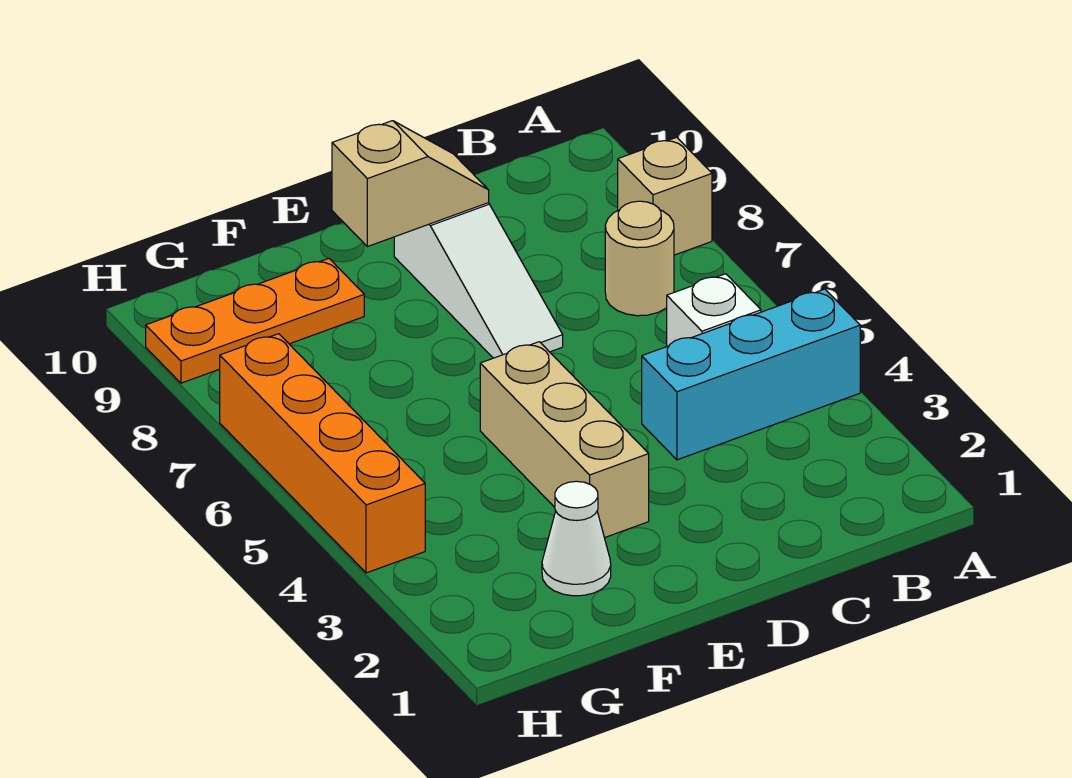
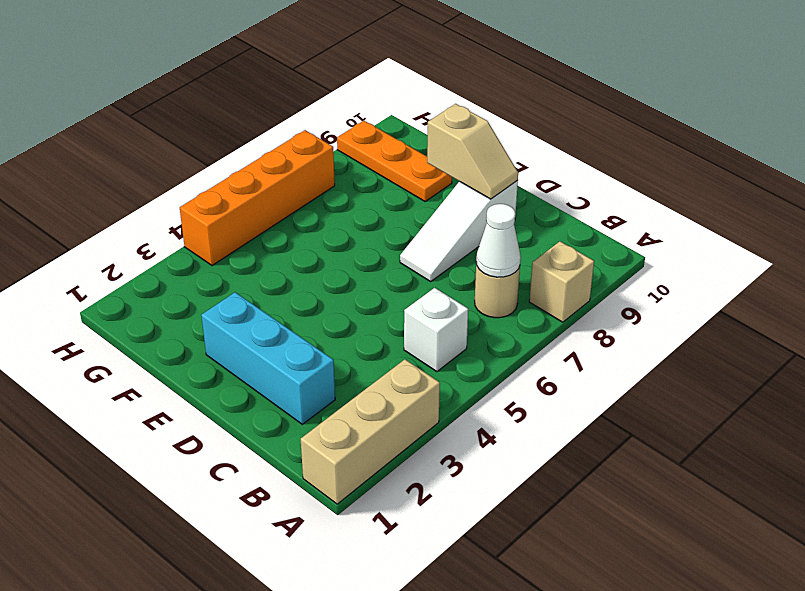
cyan brick A4:C4 level 1 -> cyan brick C2:E2 level 1
tan brick E3:E5 level 1 -> tan brick A1:A3 level 1
white cone F2 level 1 -> white cone B7 level 2

